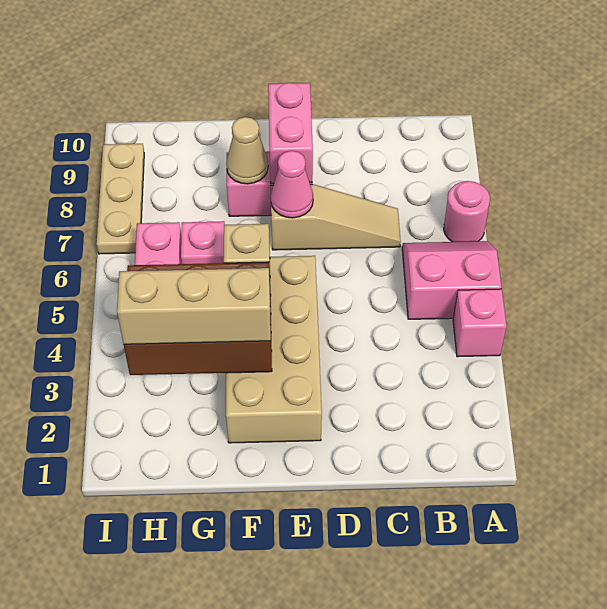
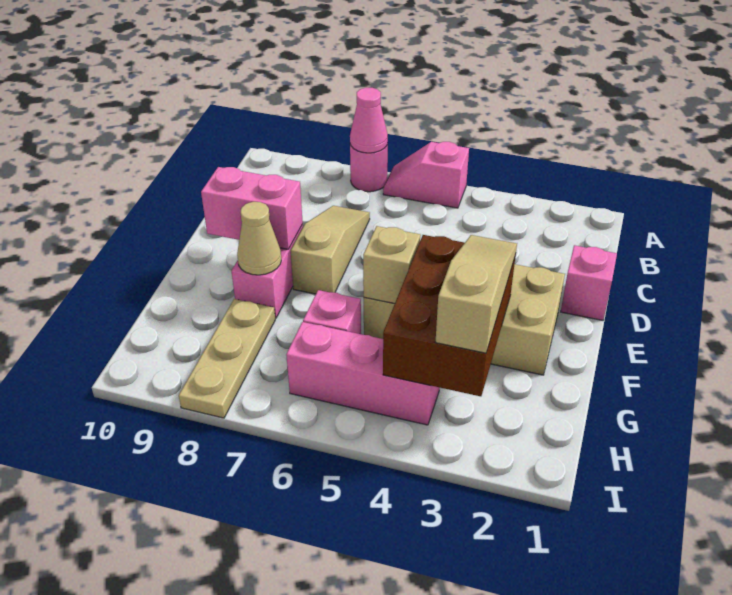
pink brick A4 level 1 -> pink brick D1 level 1
pink slope A5:B6 level 1 top 5 -> pink slope A5:A6 level 1 top 5
pink cone E7 level 2 -> pink cone A7 level 2
tan brick F3:H3 level 3 -> tan slope F3:H3 level 3 top H
tan plate I7:I9 level 1 -> tan plate G8:I8 level 1

